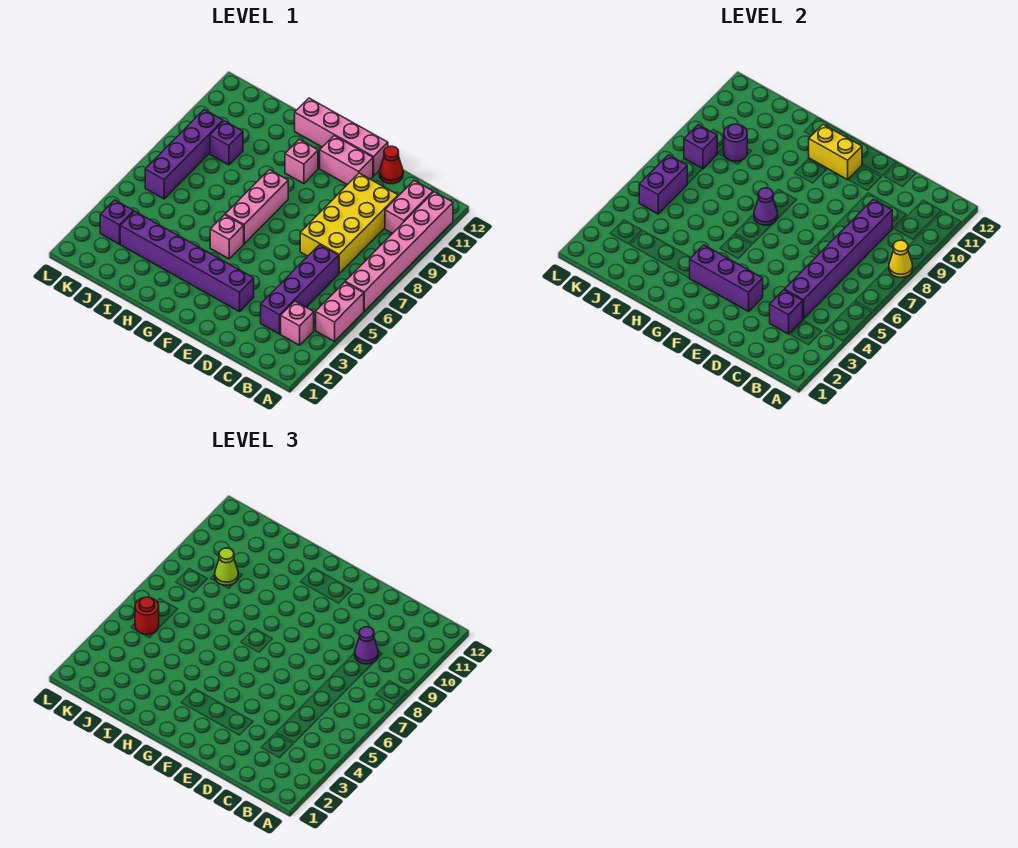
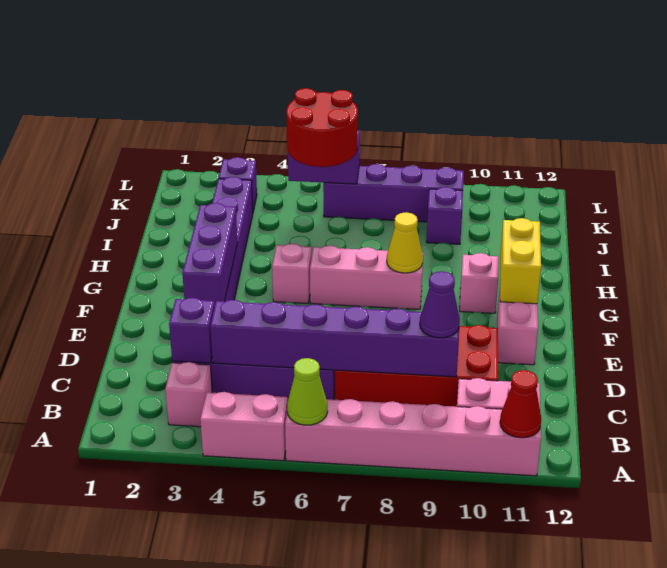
yellow cone A8 level 2 -> yellow cone G8 level 2
yellow brick C7:D10 level 1 -> red brick C7:D10 level 1
red cone D12 level 1 -> red cone A11 level 2
pink brick E12:H12 level 1 -> none
purple cone G7 level 2 -> none
purple round brick J9 level 2 -> none
lime cone J9 level 3 -> lime cone A6 level 2
red round brick K5 level 3 -> red round brick J5:K6 level 3
purple brick K8 level 2 -> none

